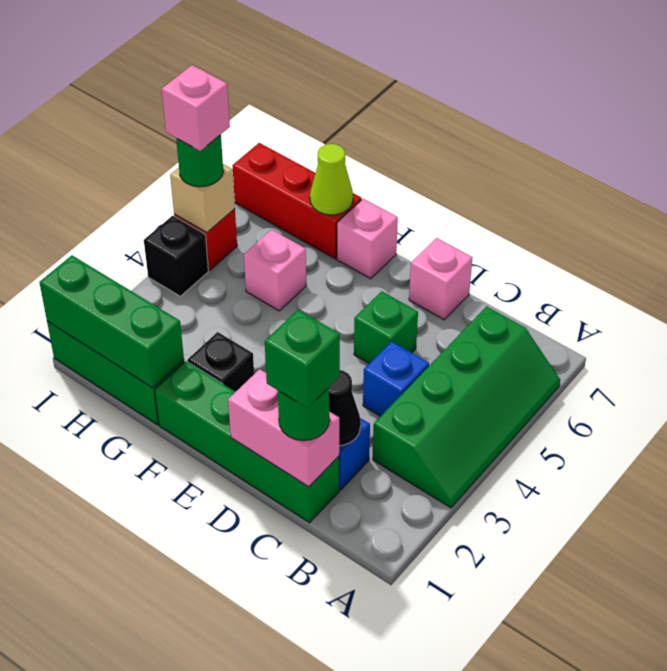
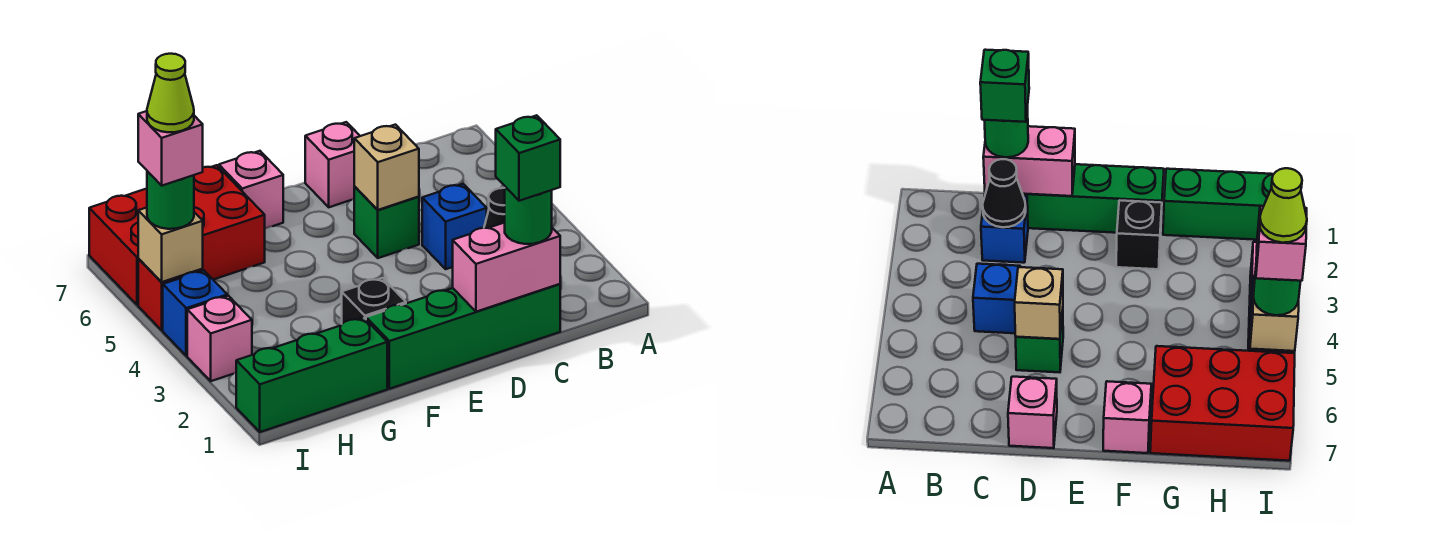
green slope A3:B6 level 1 top B -> none
none -> tan brick D5 level 2
green brick G1:I1 level 2 -> none
pink brick G5 level 1 -> pink brick I3 level 1
red brick G7:I7 level 1 -> red brick G6:I7 level 1
lime cone G7 level 2 -> lime cone I5 level 5
black brick I4 level 1 -> blue brick I4 level 1

